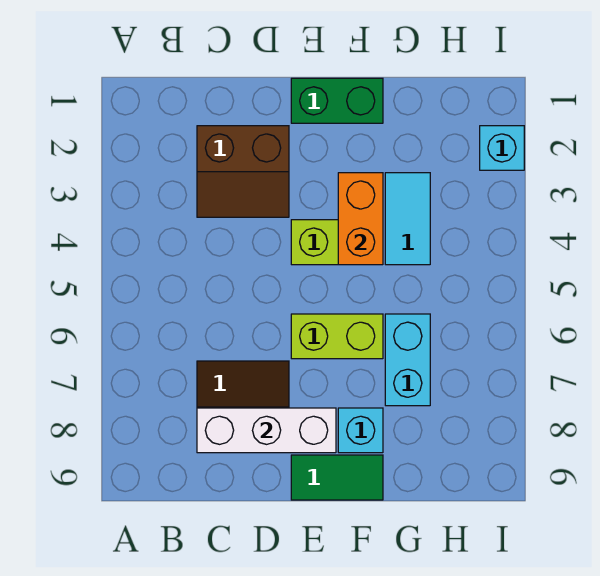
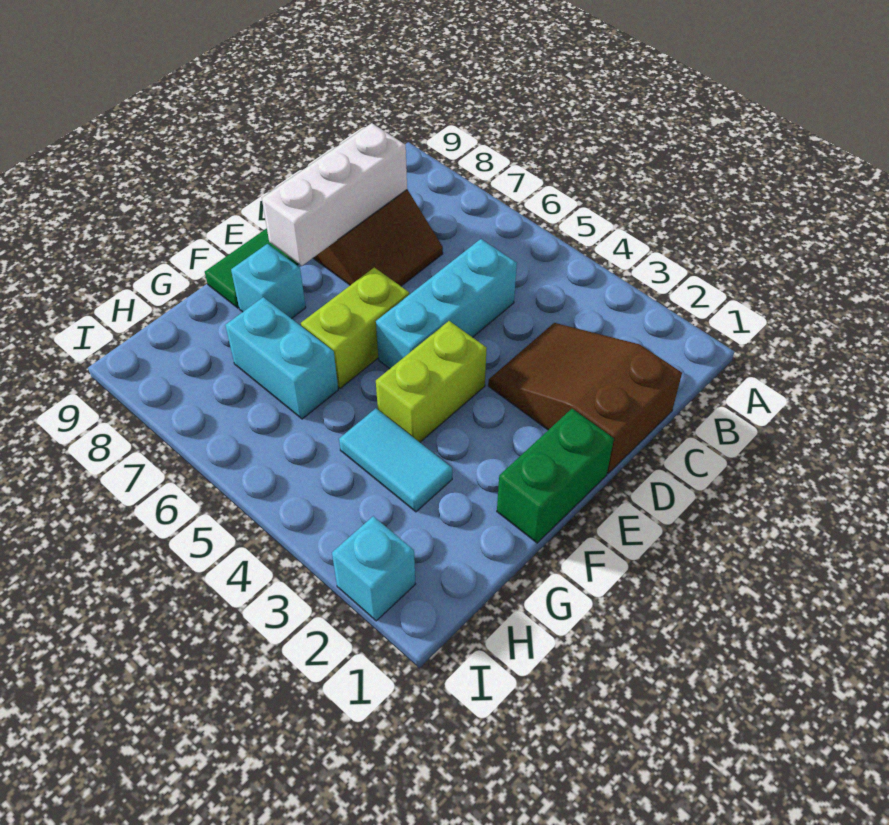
brown slope C2:D3 level 1 top 2 -> brown slope C1:D3 level 1 top 1
none -> cyan brick C5:E5 level 1
orange brick F3:F4 level 2 -> none

